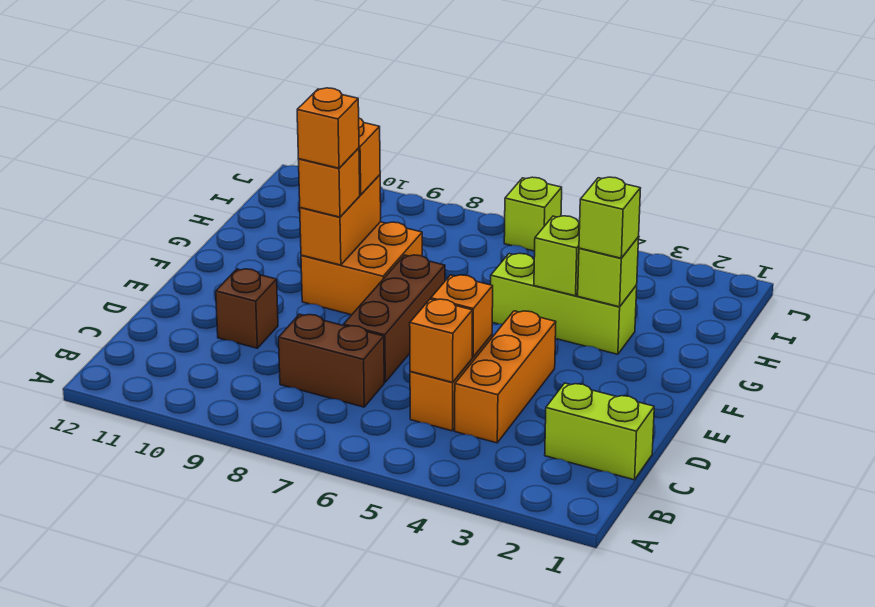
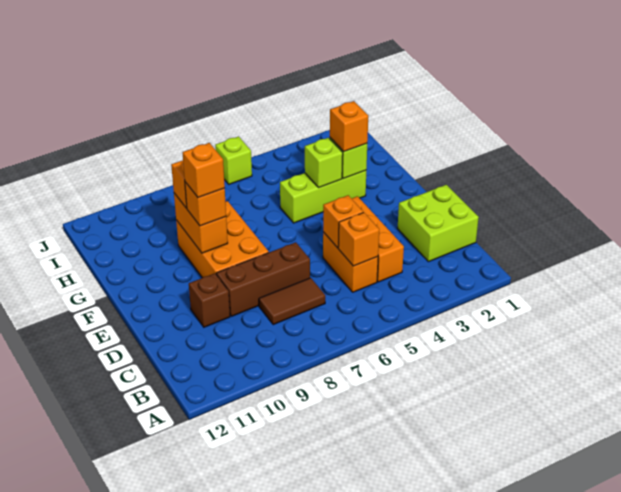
lime brick C1:C2 level 1 -> lime brick C1:D2 level 1
brown brick C7:C8 level 1 -> brown tile C7:C8 level 1
brown brick D7:F7 level 1 -> brown brick D7:D9 level 1
orange brick F8:G9 level 1 -> orange brick E8:G9 level 1
lime brick G3 level 3 -> orange brick G3 level 3

